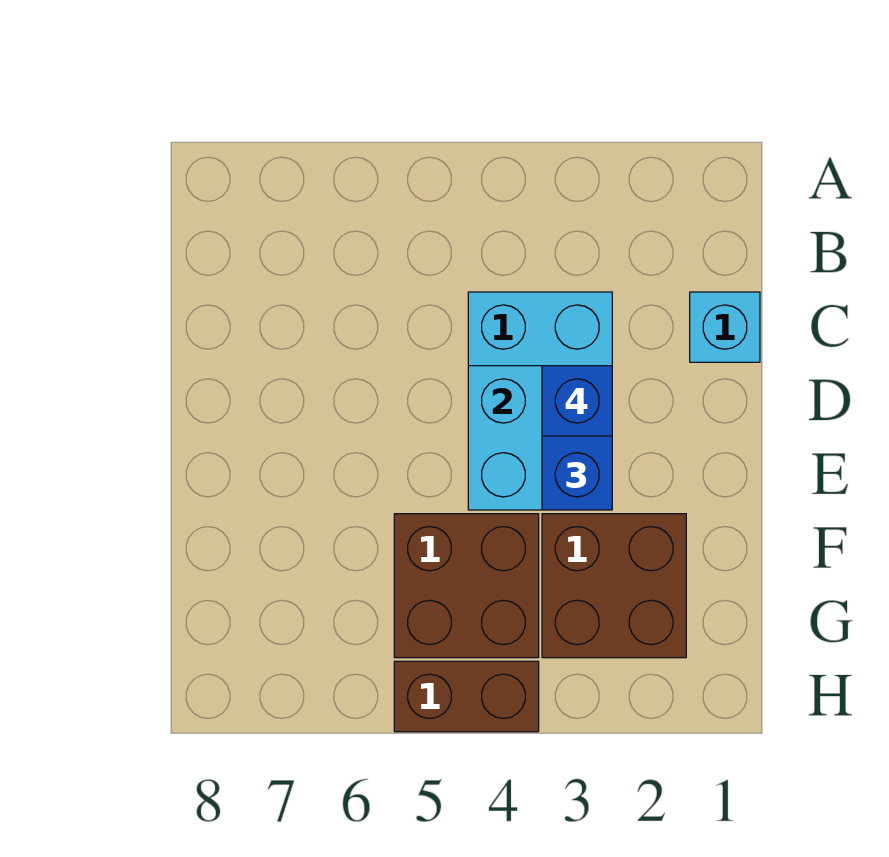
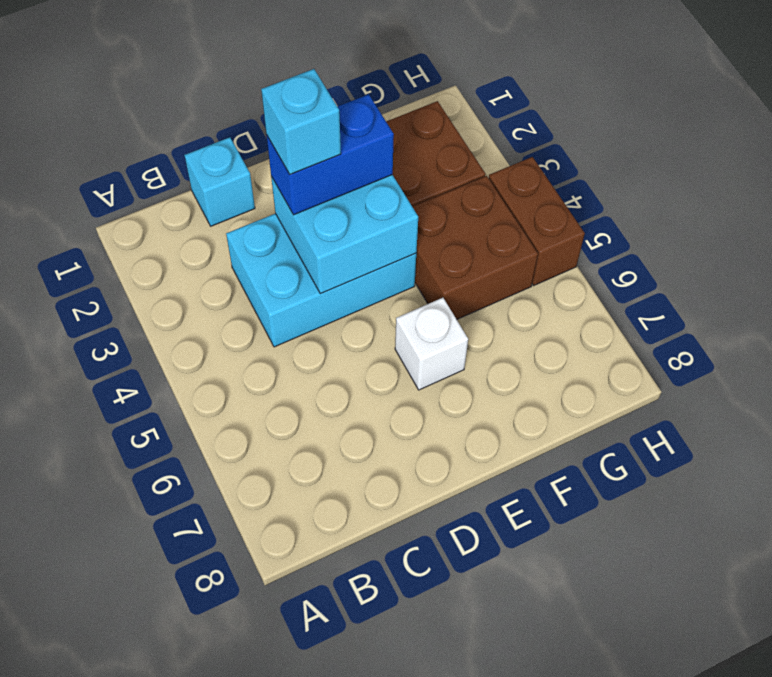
blue brick D3 level 4 -> cyan brick D3 level 4
none -> white brick E6 level 1

